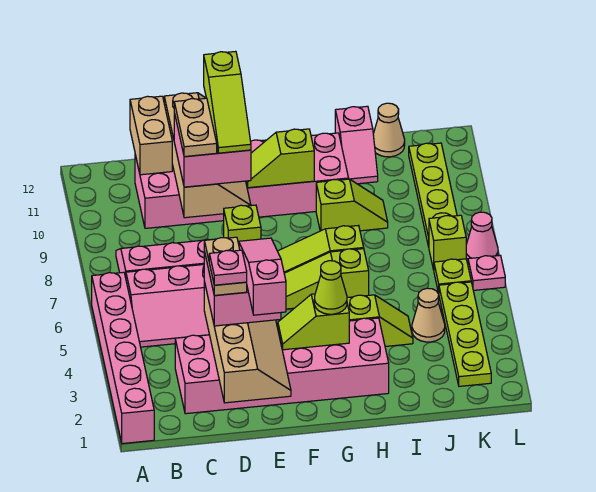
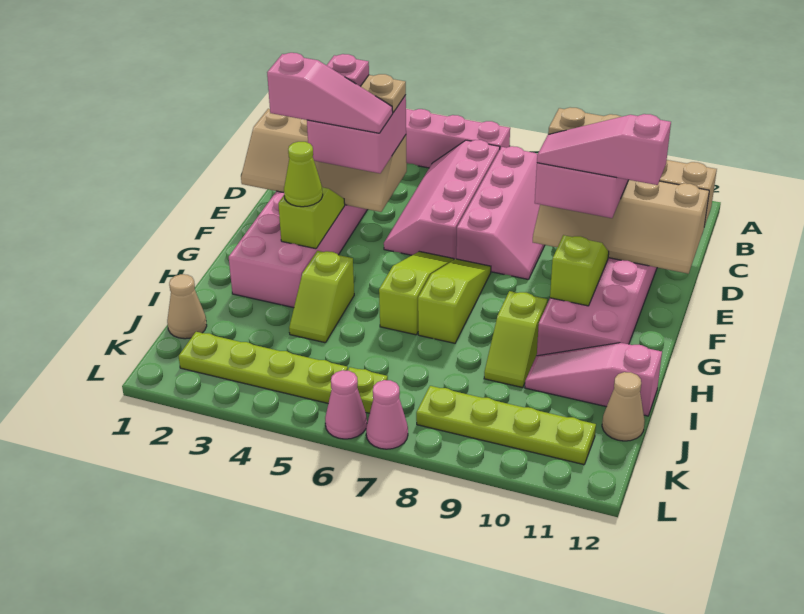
lime brick E7 level 2 -> none
lime slope E9:E11 level 4 top 11 -> pink slope E9:E11 level 4 top 11
pink slope I11:I12 level 1 top 12 -> pink slope I10:I12 level 1 top 12
tan cone J4 level 1 -> tan cone J1 level 1
lime brick K7 level 1 -> none
pink plate L6 level 1 -> pink cone L6 level 1

